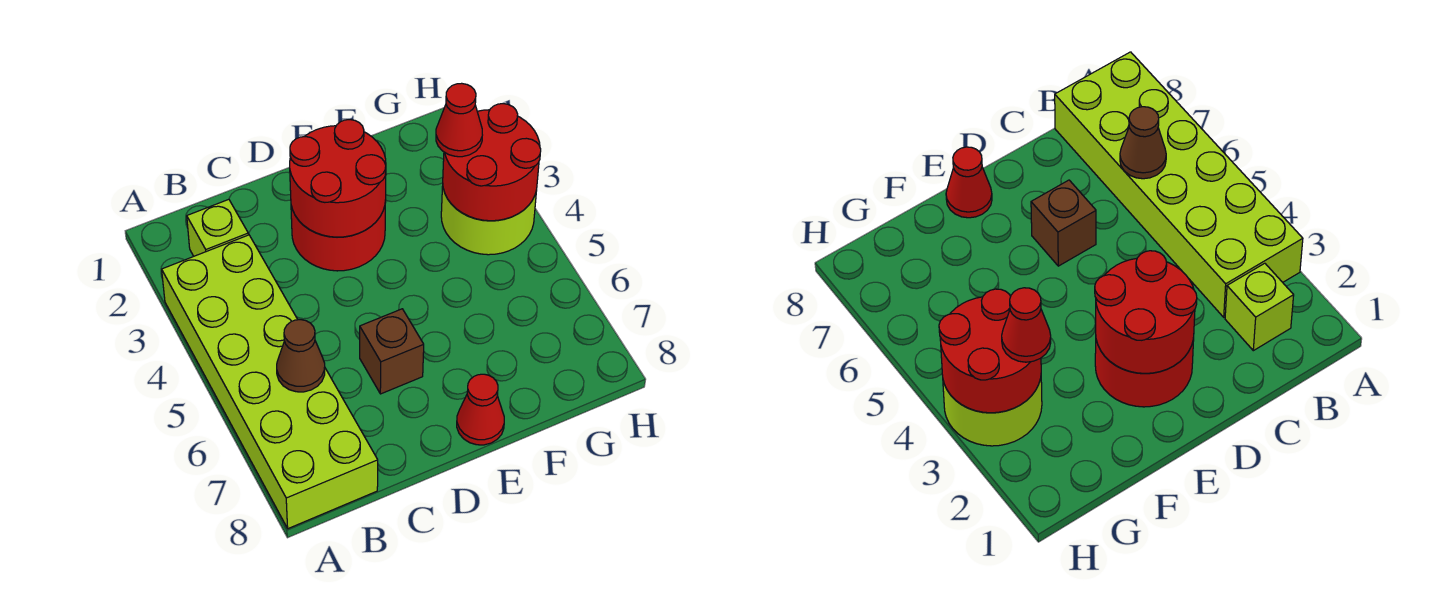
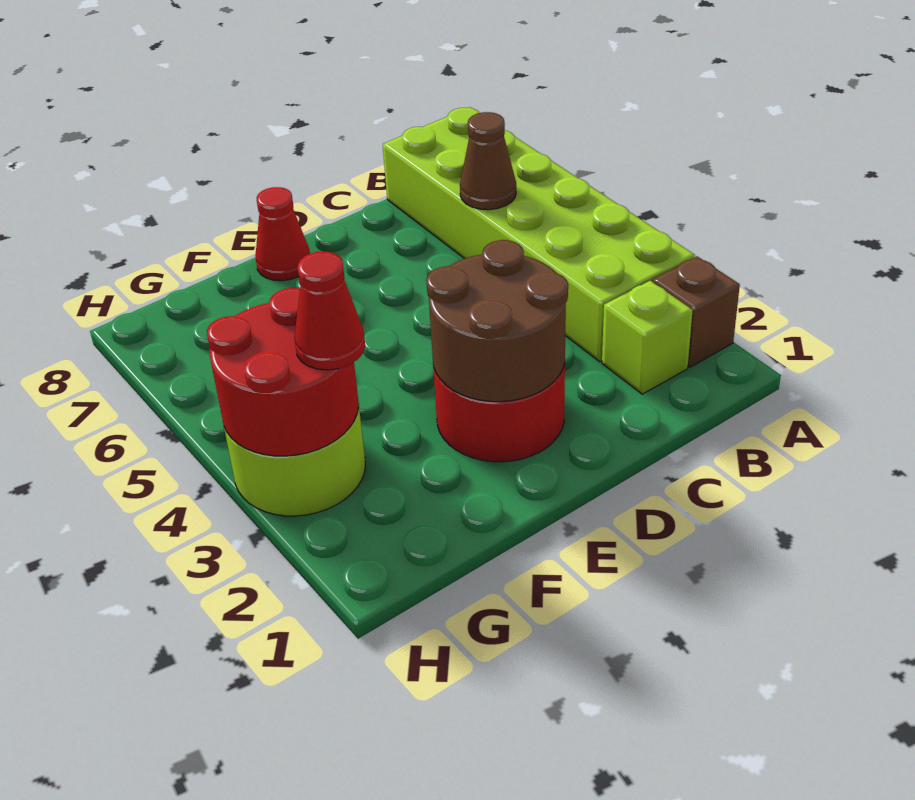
red round brick D2:E3 level 2 -> brown round brick D2:E3 level 2
brown brick D6 level 1 -> brown brick A2 level 1

